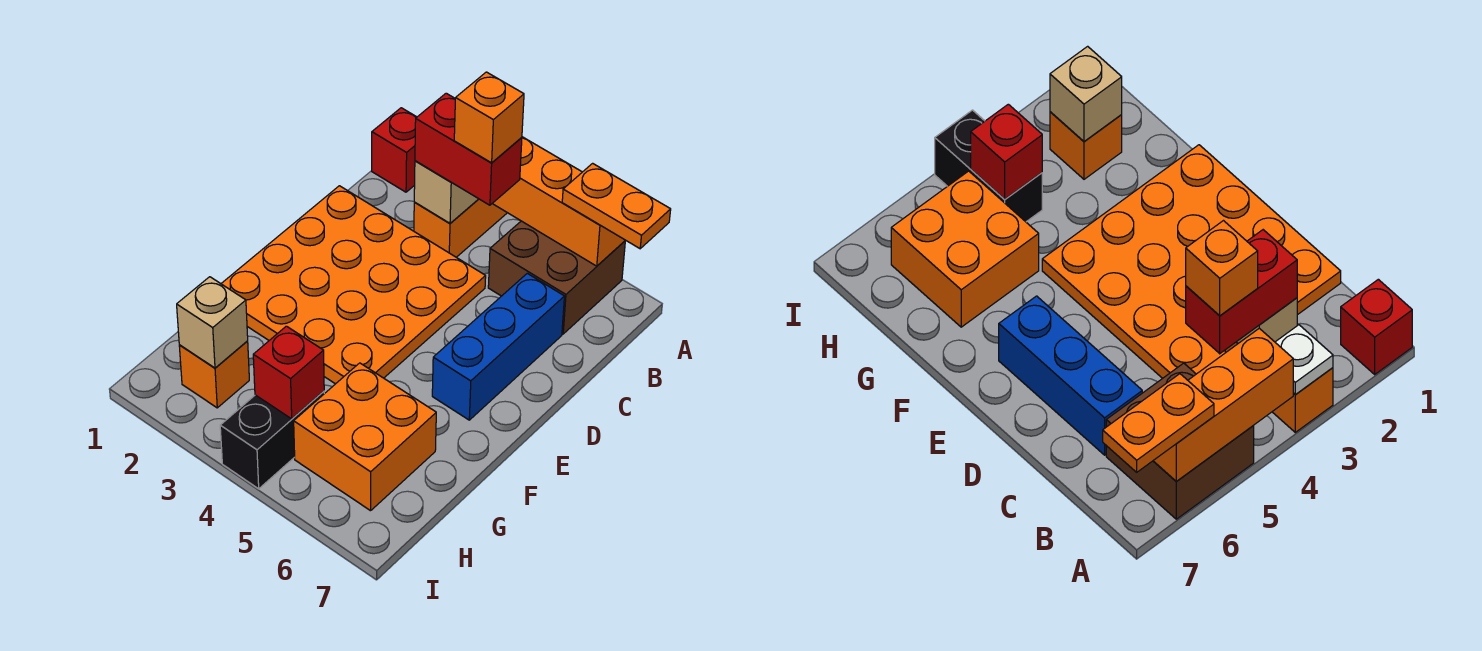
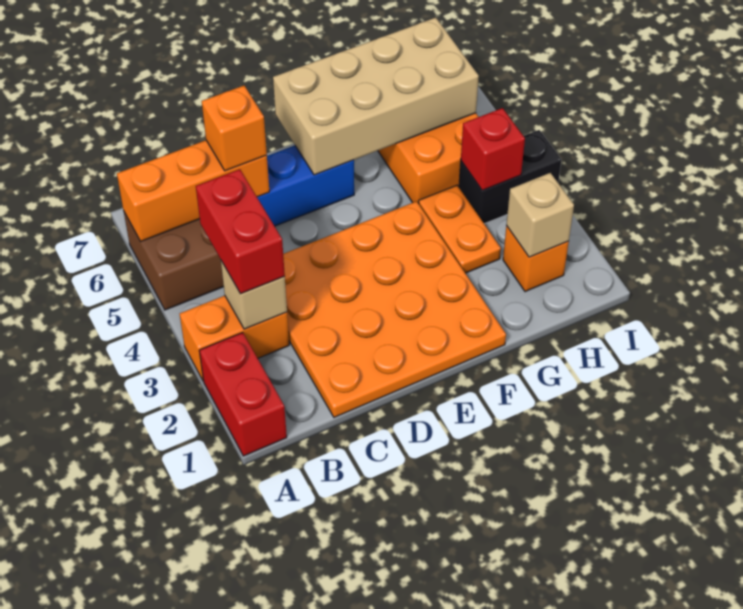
red brick A1 level 1 -> red brick A1:A2 level 1
white plate A3 level 2 -> none
orange brick A4:A6 level 2 -> orange brick A6:C6 level 2
orange plate A6:A7 level 3 -> orange plate G3:G4 level 1
orange brick B4 level 4 -> orange brick C6 level 3
none -> tan brick E6:H7 level 2

